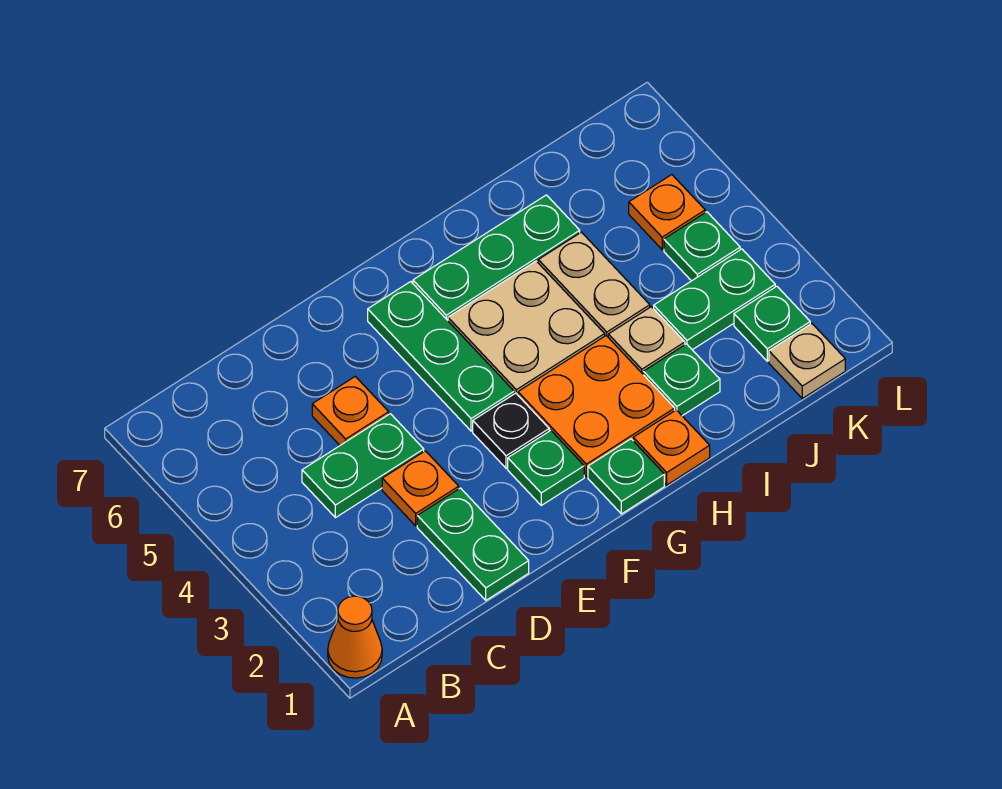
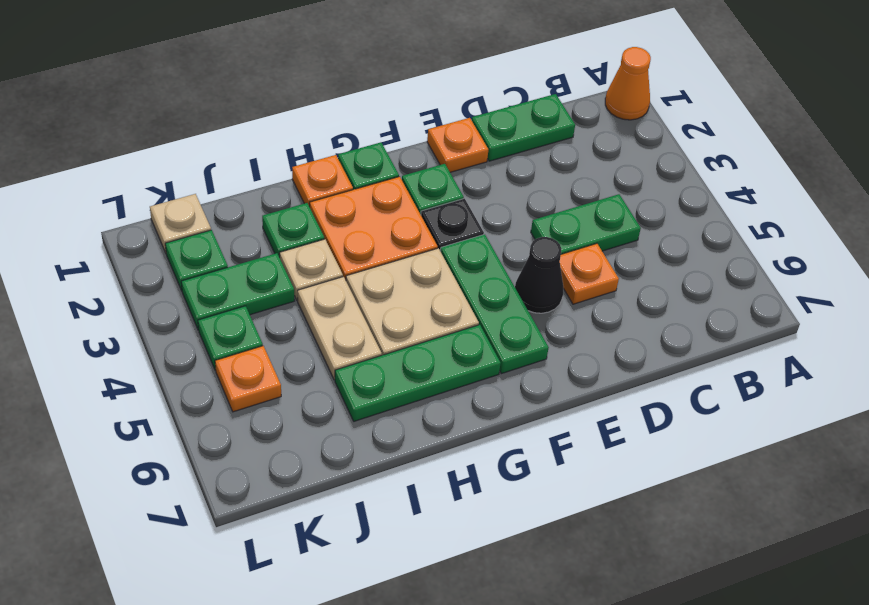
green plate D1:D2 level 1 -> green plate C1:D1 level 1
orange plate D3 level 1 -> orange plate E1 level 1
none -> black cone E5 level 1

